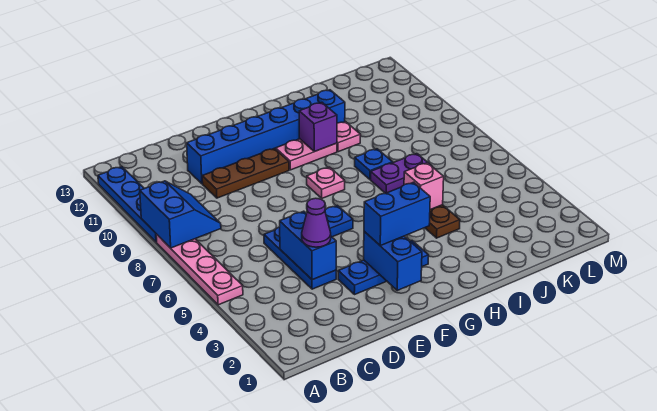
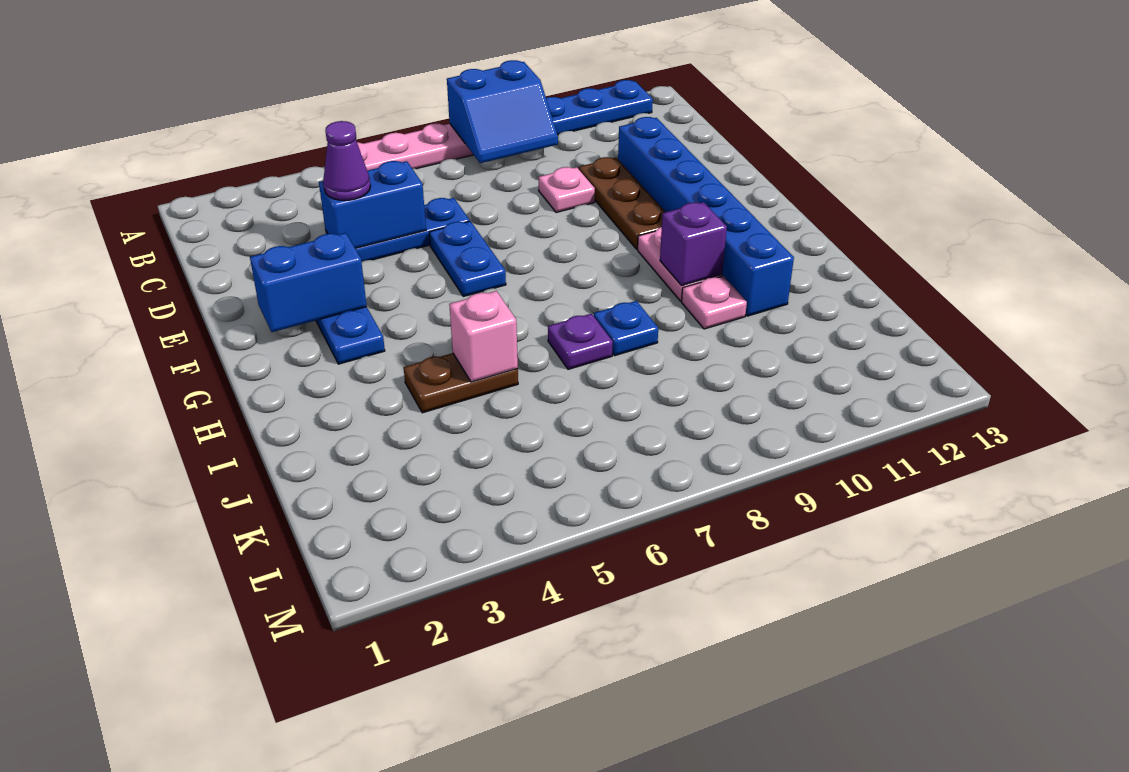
blue brick F3:G3 level 3 -> none
pink plate G8 level 1 -> pink plate D9 level 1
purple plate I7:J7 level 1 -> purple plate I7 level 1

